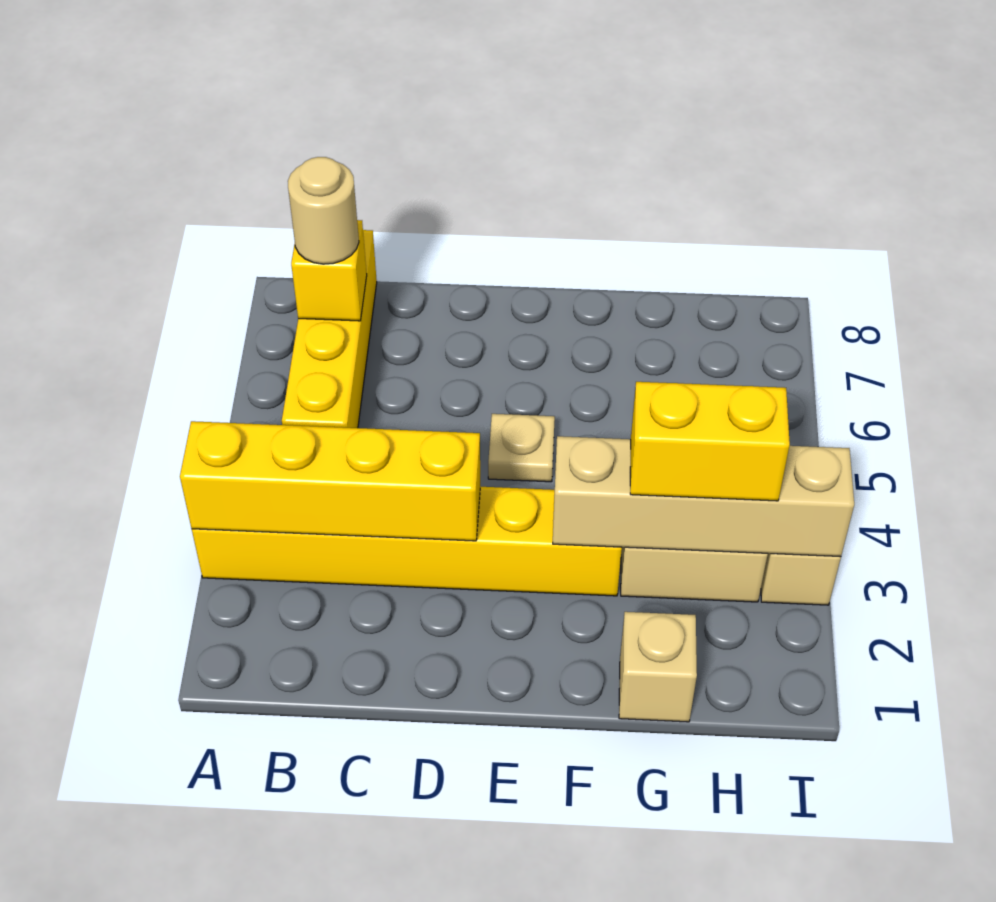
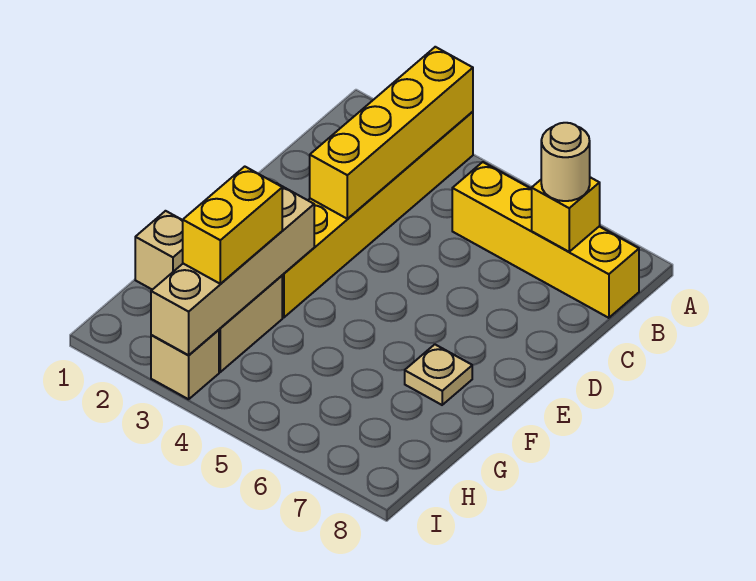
tan plate E5 level 1 -> tan plate F7 level 1

